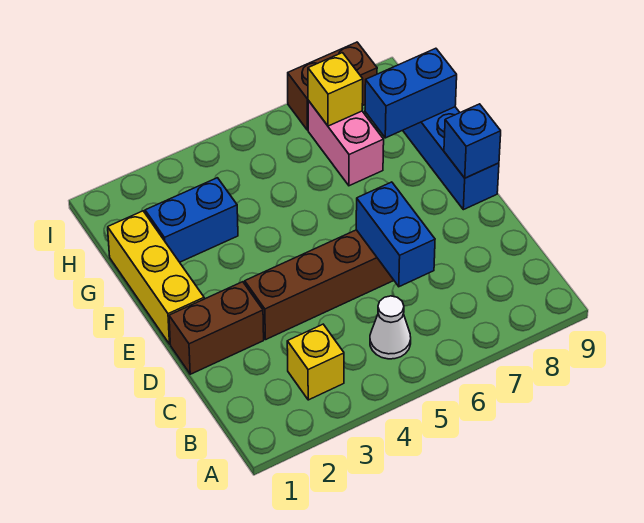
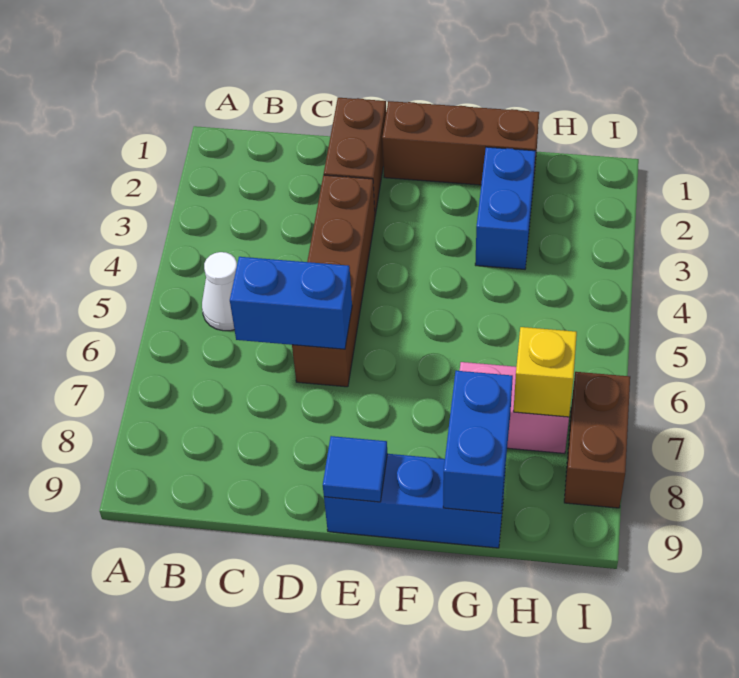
yellow brick B3 level 1 -> none
yellow brick E1:G1 level 1 -> brown brick E1:G1 level 1
blue brick E9 level 2 -> blue tile E9 level 2

